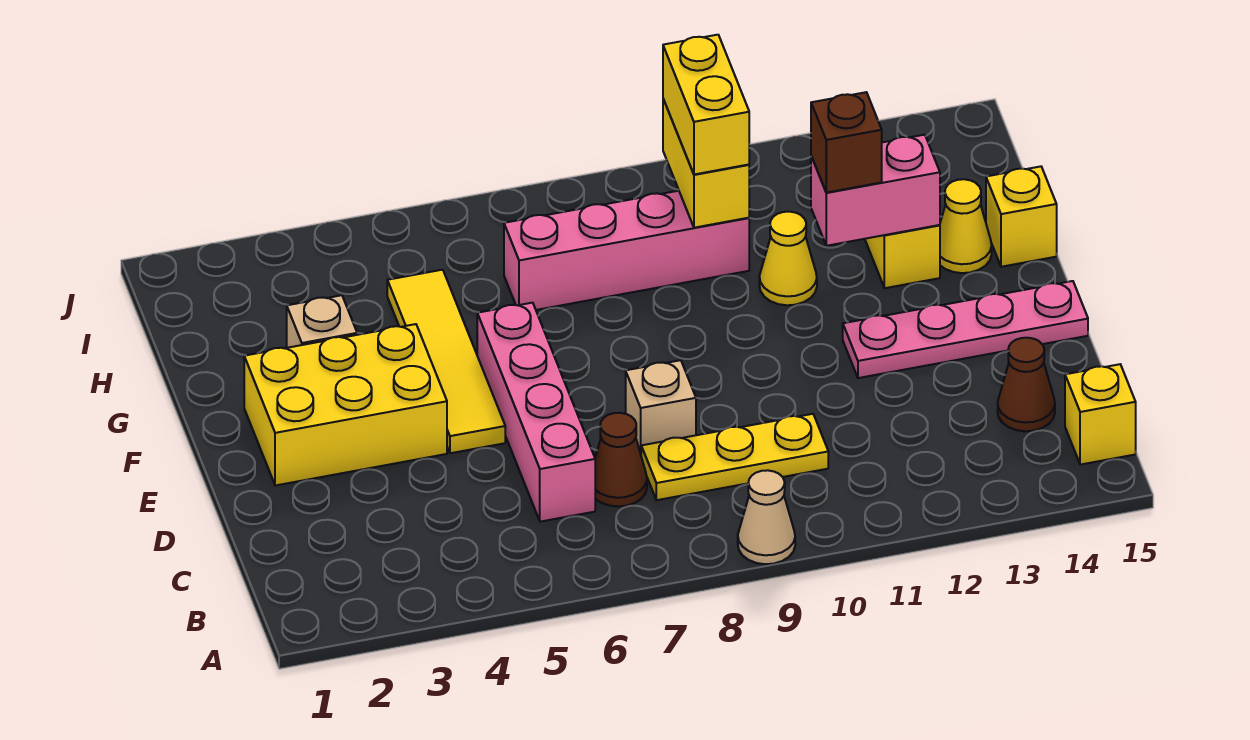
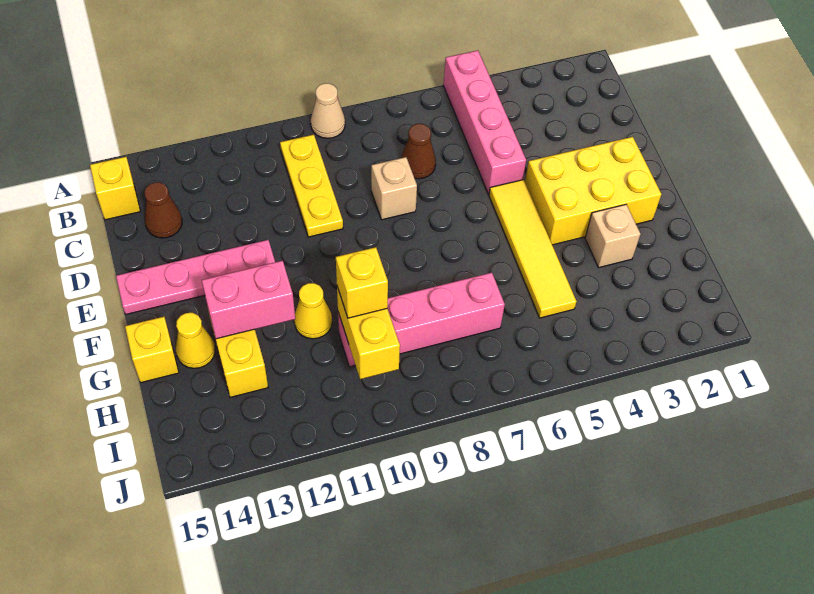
pink brick C6:F6 level 1 -> pink brick A5:D5 level 1
yellow plate C8:C10 level 1 -> yellow plate B10:D10 level 1
brown brick G12 level 3 -> none
yellow brick H10:I10 level 3 -> yellow brick H10 level 3

